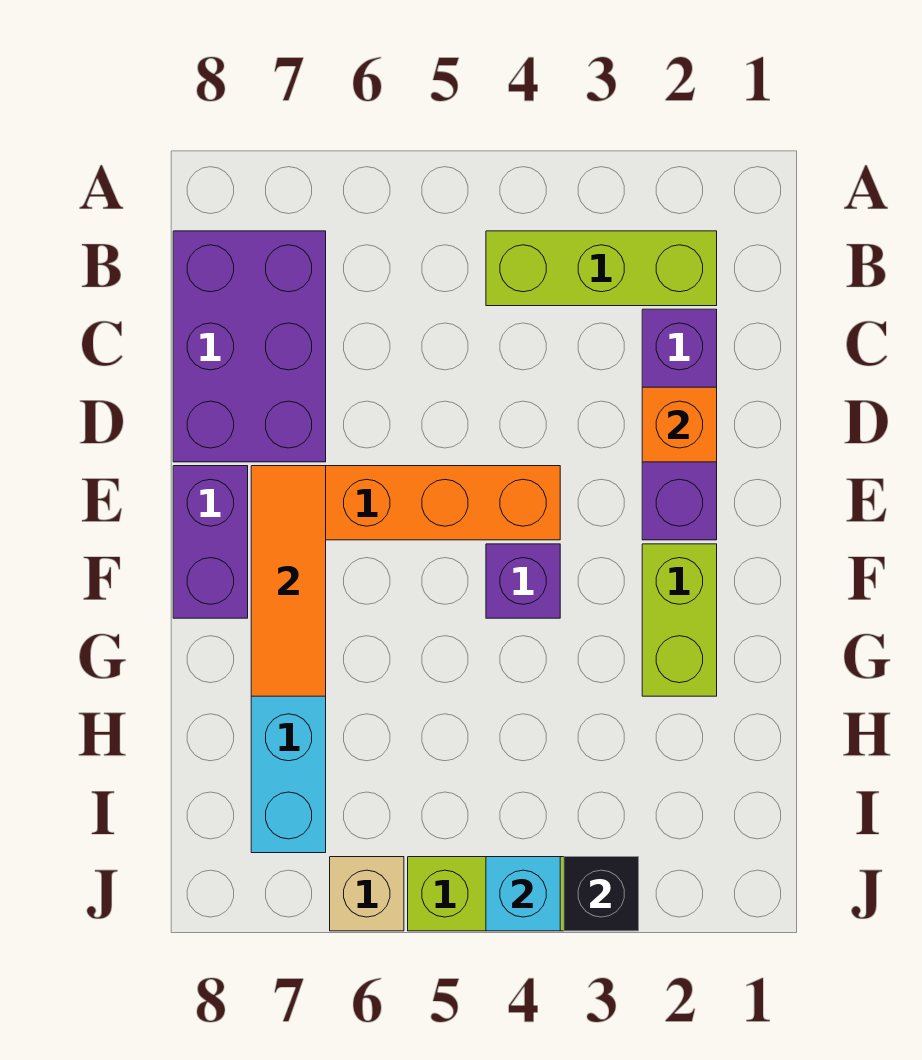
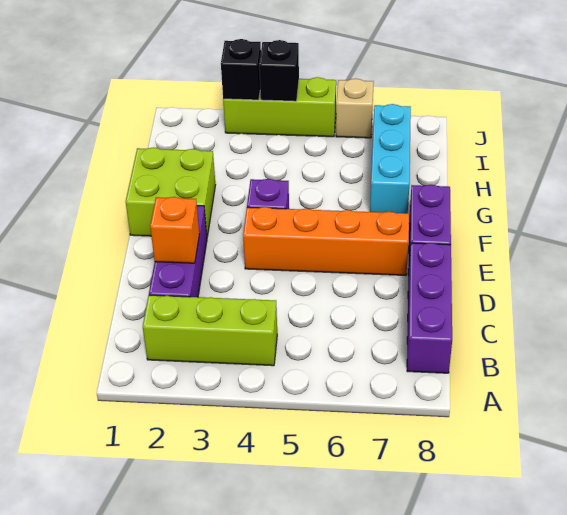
purple brick B7:D8 level 1 -> purple brick B8:D8 level 1
orange tile E7:G7 level 2 -> none
lime brick F2:G2 level 1 -> lime brick F1:G2 level 1
cyan brick J4 level 2 -> black brick J4 level 2

